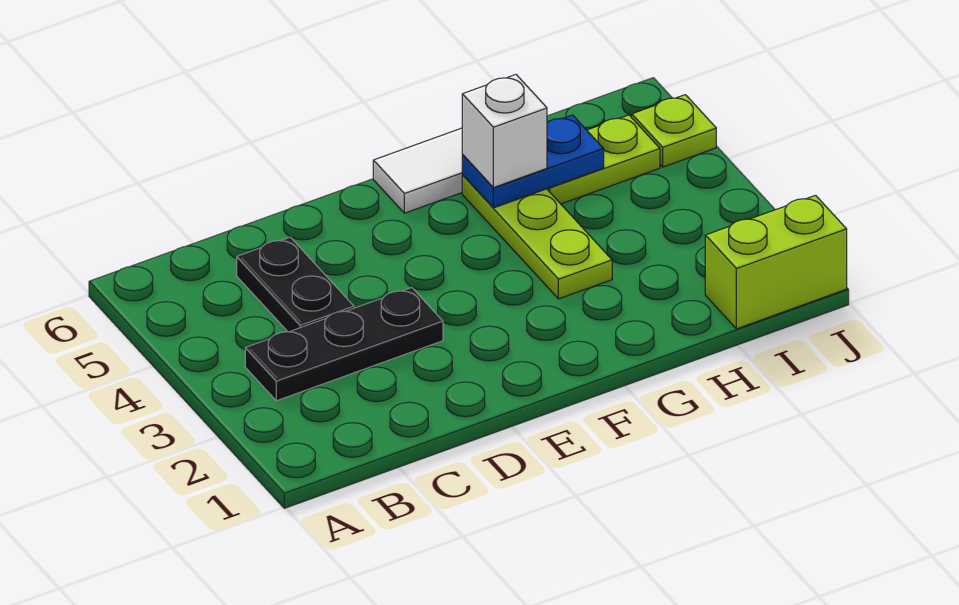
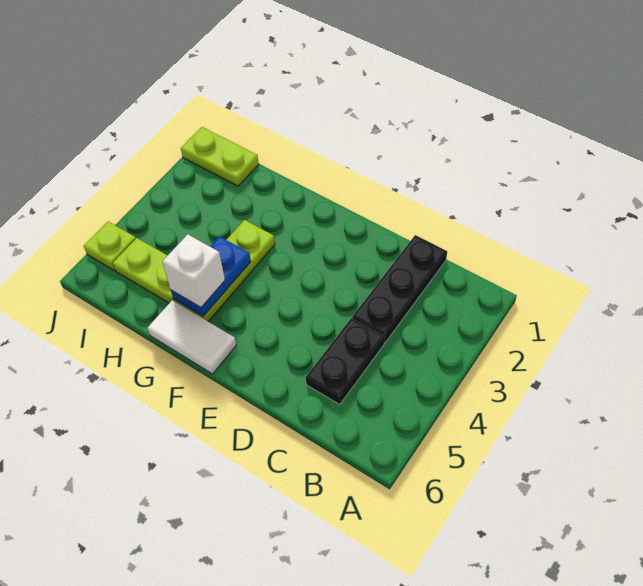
black plate B3:D3 level 1 -> black plate C1:C3 level 1
blue plate G5:H5 level 2 -> blue plate G4:G5 level 2
lime brick I1:J1 level 1 -> lime plate I1:J1 level 1

